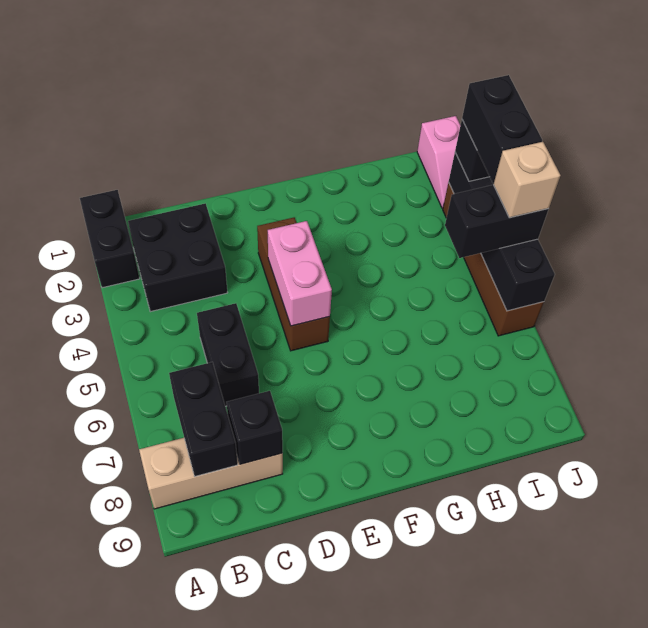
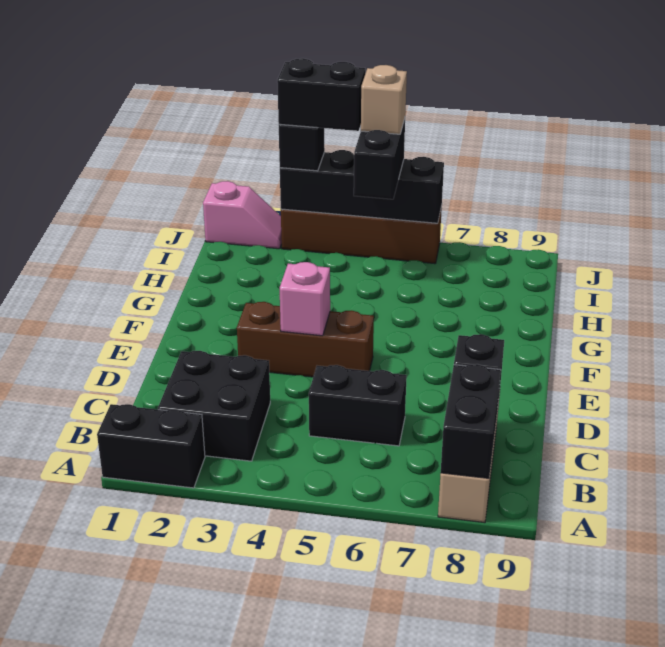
black brick B7:B8 level 2 -> black brick A8:B8 level 2
pink brick E4:E5 level 2 -> pink brick E4 level 2

